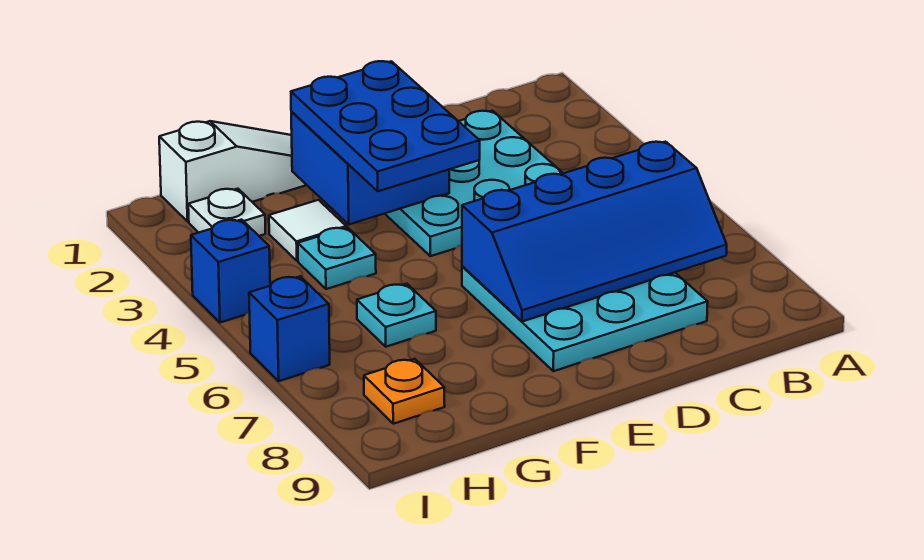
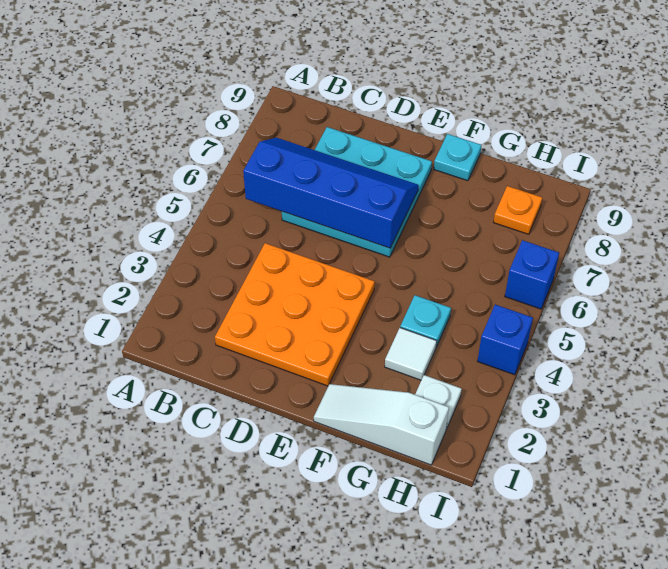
cyan plate C2:E4 level 1 -> orange plate C2:E4 level 1
blue brick E2:F3 level 2 -> none
blue plate E2:F4 level 3 -> none
cyan plate G6 level 1 -> cyan plate F9 level 1

